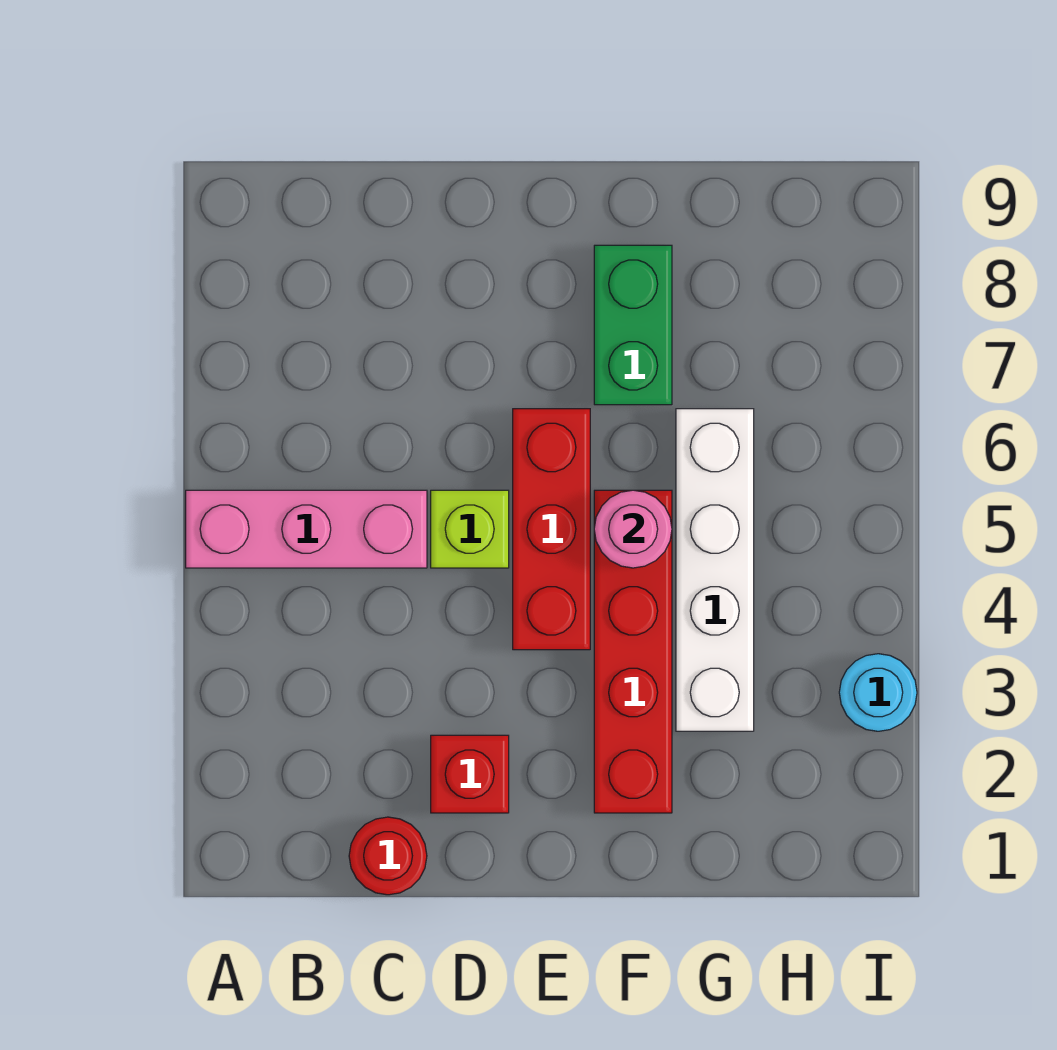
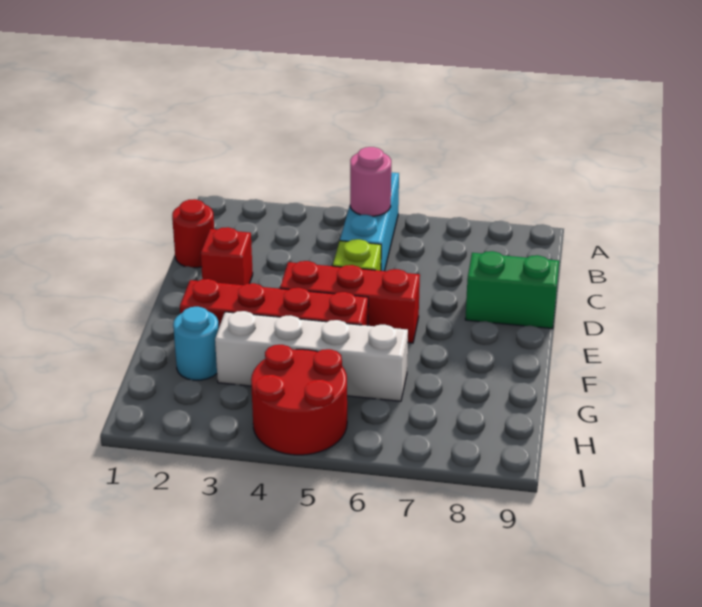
pink brick A5:C5 level 1 -> cyan brick A5:C5 level 1
pink round brick F5 level 2 -> pink round brick B5 level 2
green brick F7:F8 level 1 -> green brick D8:D9 level 1
none -> red round brick H4:I5 level 1
cyan round brick I3 level 1 -> cyan round brick G2 level 1

